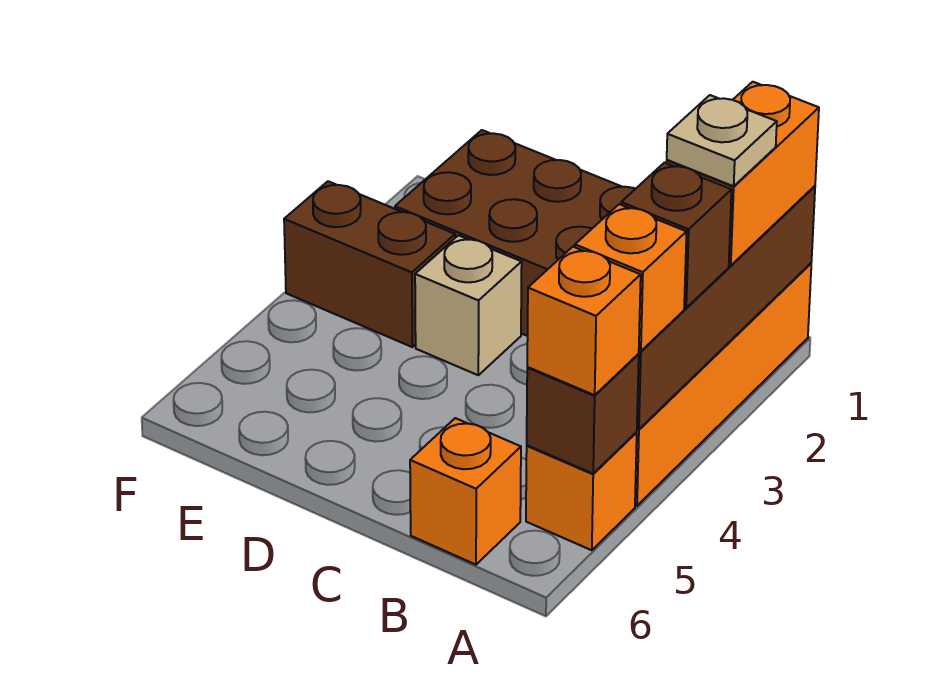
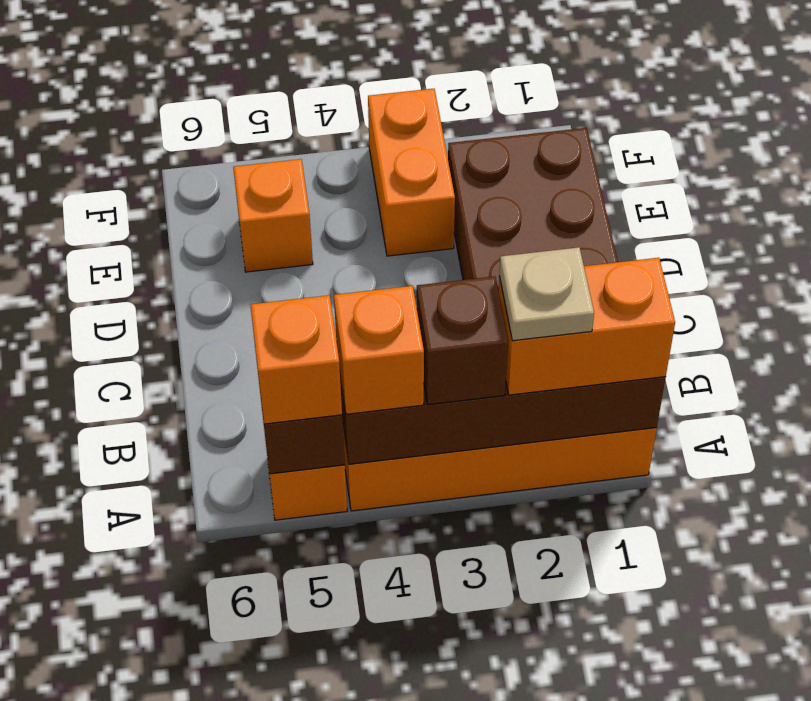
orange brick B6 level 1 -> orange brick E5 level 1
tan brick D3 level 1 -> none
brown brick E3:F3 level 1 -> orange brick E3:F3 level 1

